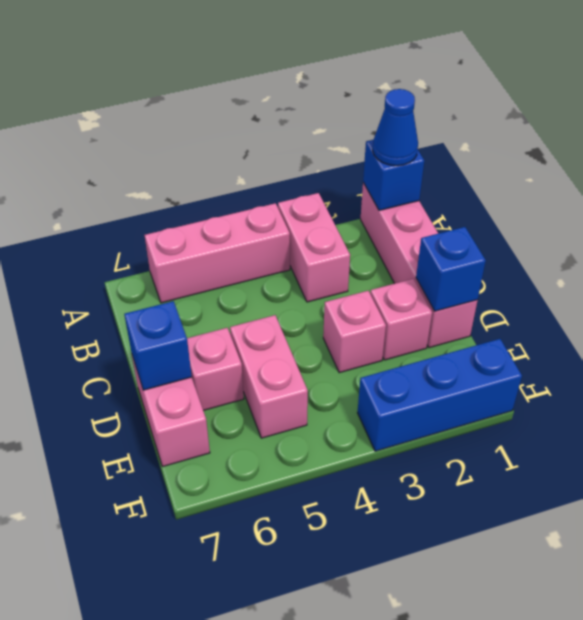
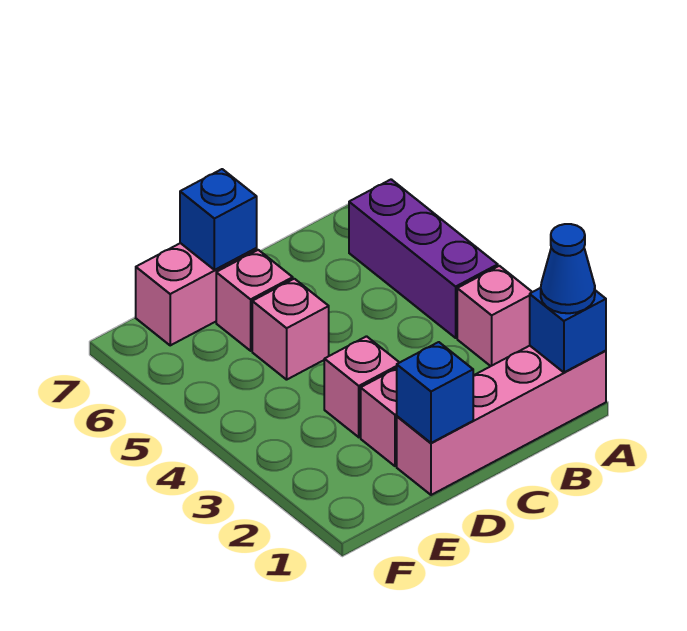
pink brick A3:B3 level 1 -> pink brick A3 level 1
pink brick A4:A6 level 1 -> purple brick A4:A6 level 1
pink brick D5:E5 level 1 -> pink brick D5 level 1
blue brick F1:F3 level 1 -> none

